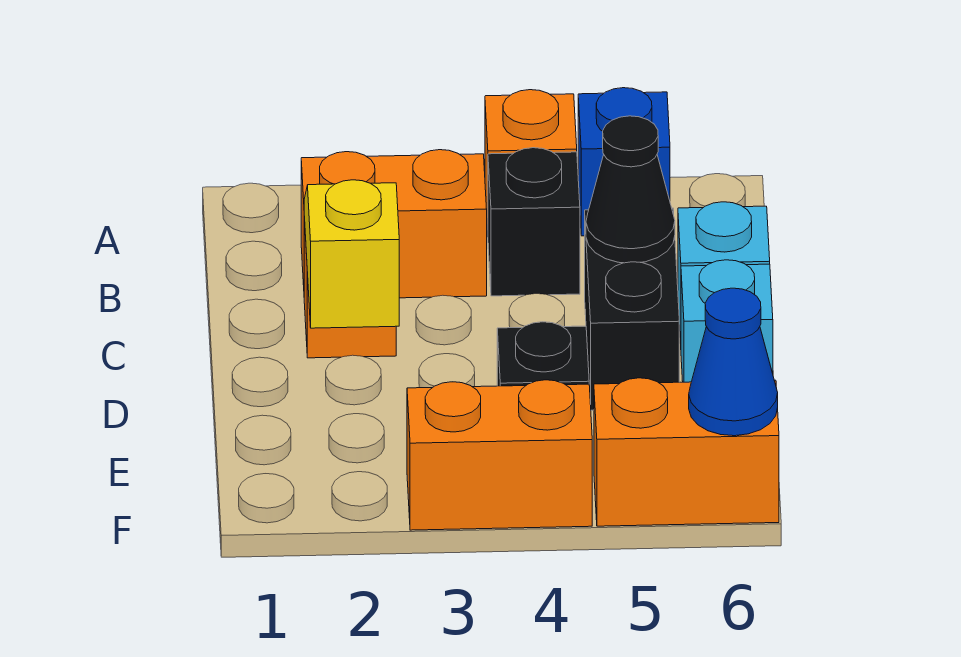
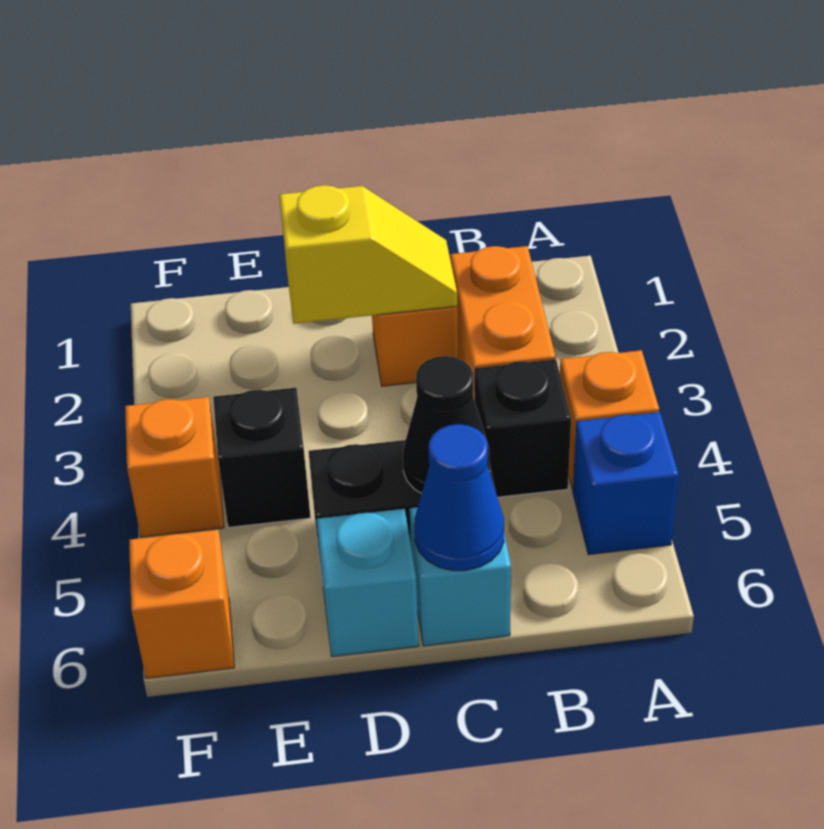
orange brick F3:F4 level 1 -> orange brick F4 level 1
orange brick F5:F6 level 1 -> orange brick F6 level 1
blue cone F6 level 2 -> blue cone C6 level 2

